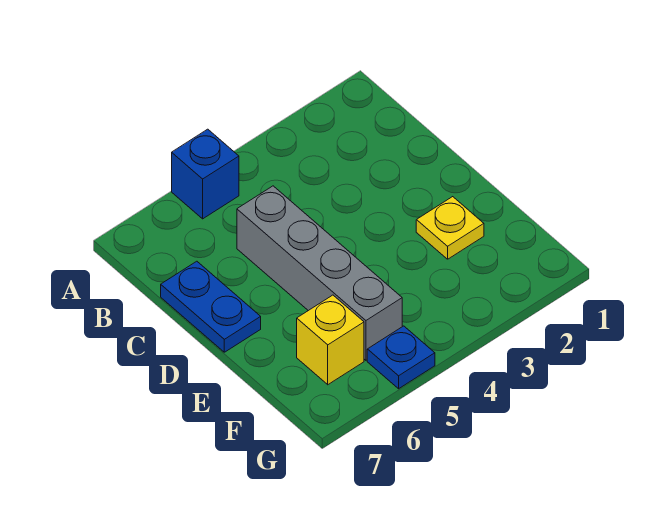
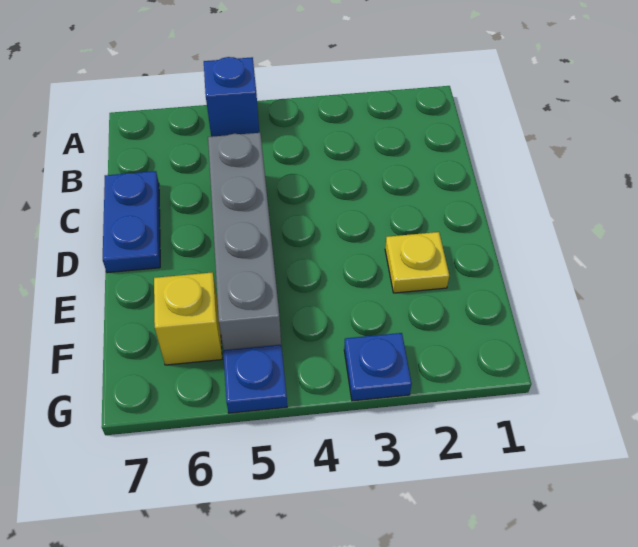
none -> blue plate G3 level 1

